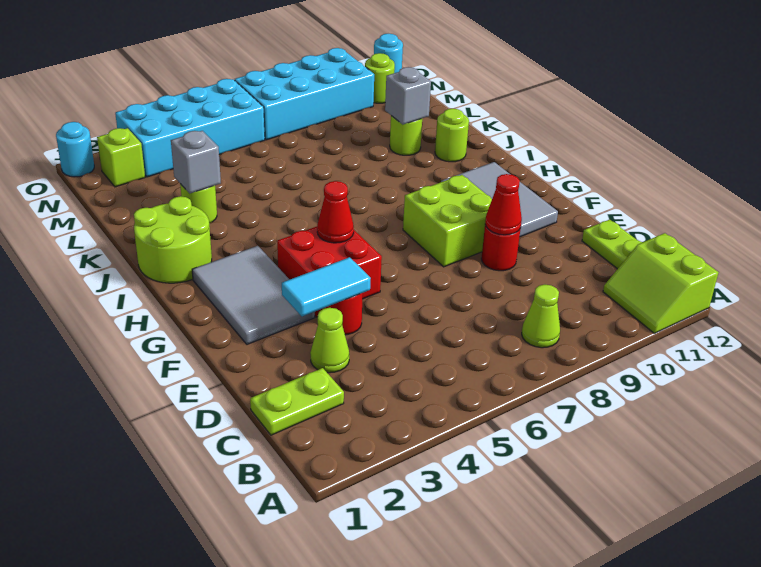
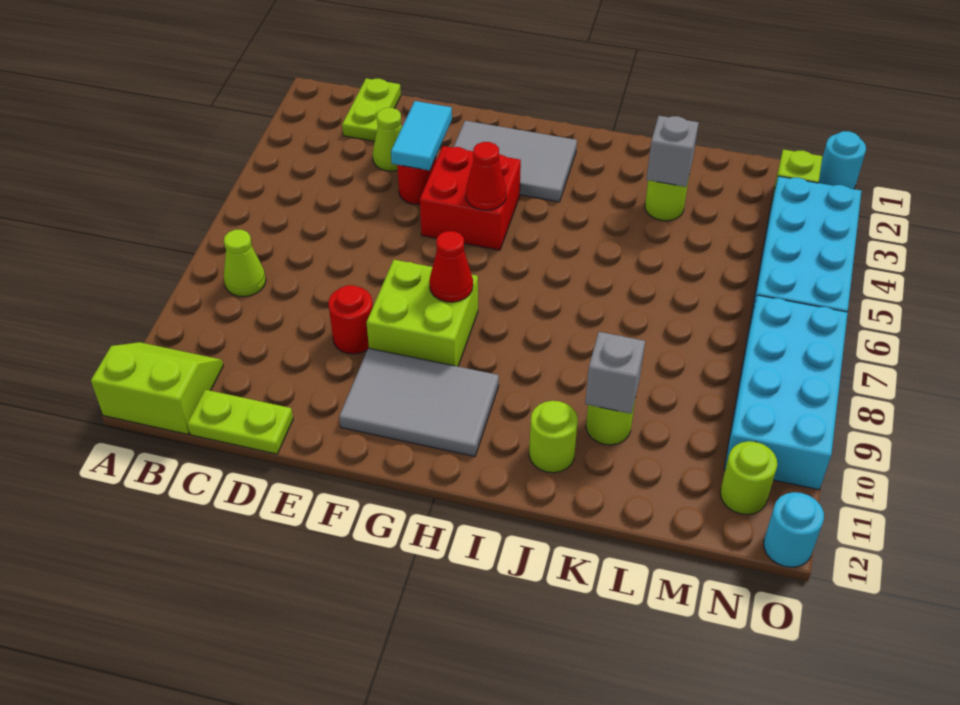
red cone E9 level 2 -> red cone G8 level 2
lime round brick I1:J2 level 1 -> none

